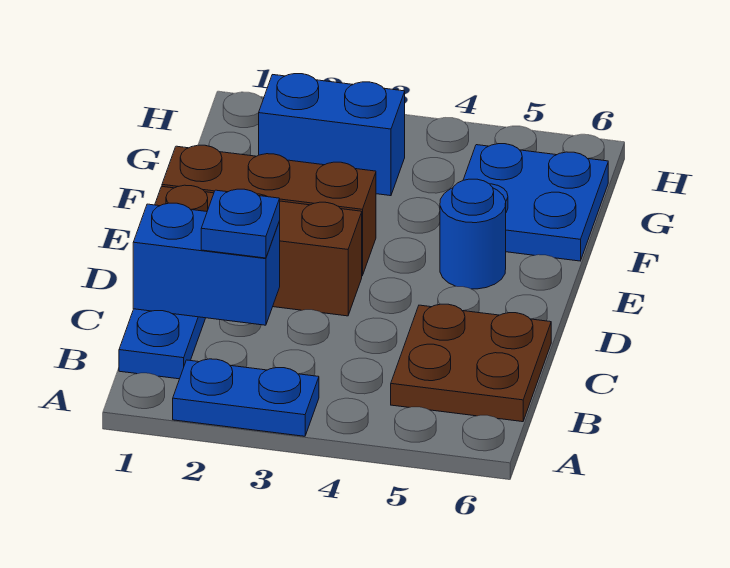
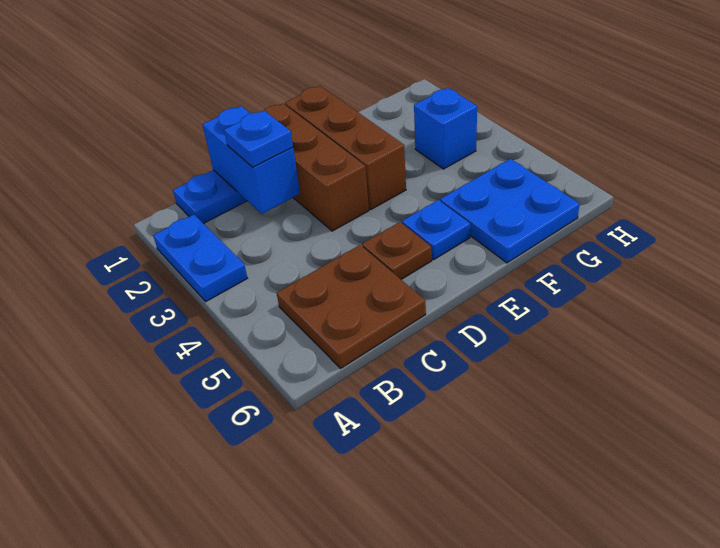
none -> brown plate D5 level 1
blue round brick E5 level 1 -> blue plate E5 level 1
blue brick G2:G3 level 1 -> blue brick G3 level 1

